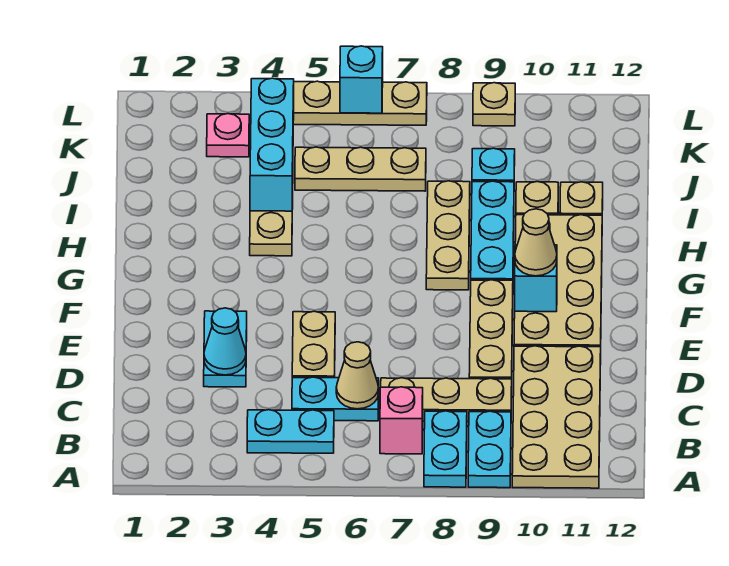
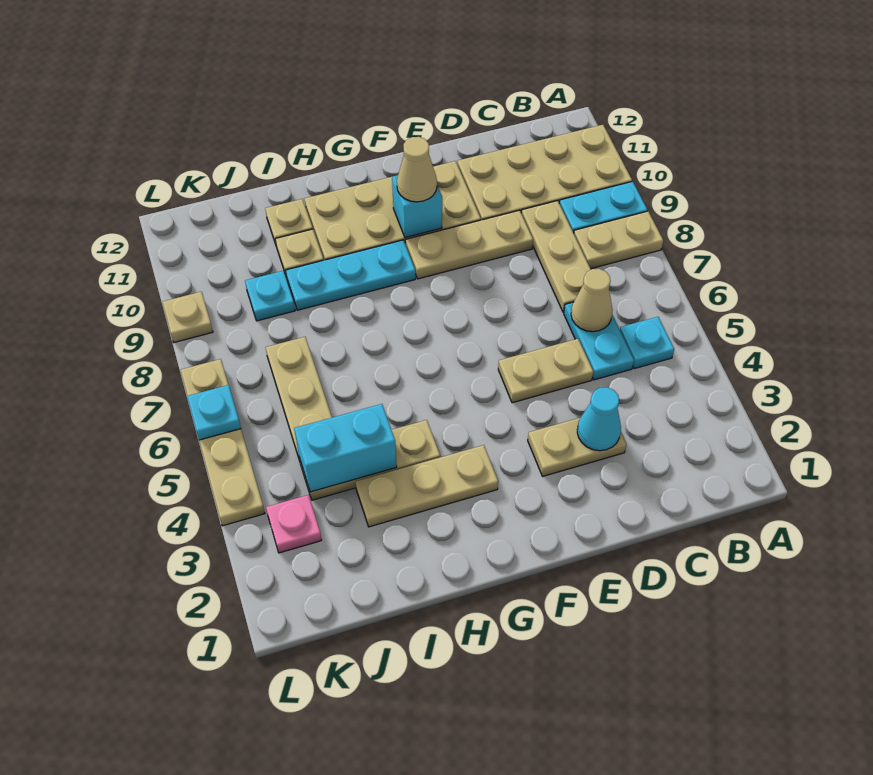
cyan plate A8:B8 level 1 -> tan plate A8:B8 level 1
cyan plate B4:B5 level 1 -> cyan plate B5 level 1
pink brick B7 level 1 -> none
cyan plate D3:E3 level 1 -> tan plate D3:E3 level 1
tan plate G8:I8 level 1 -> tan plate G3:I3 level 1
cyan brick I4:K4 level 2 -> cyan brick I4:J4 level 2
cyan brick L6 level 2 -> cyan plate L6 level 2

